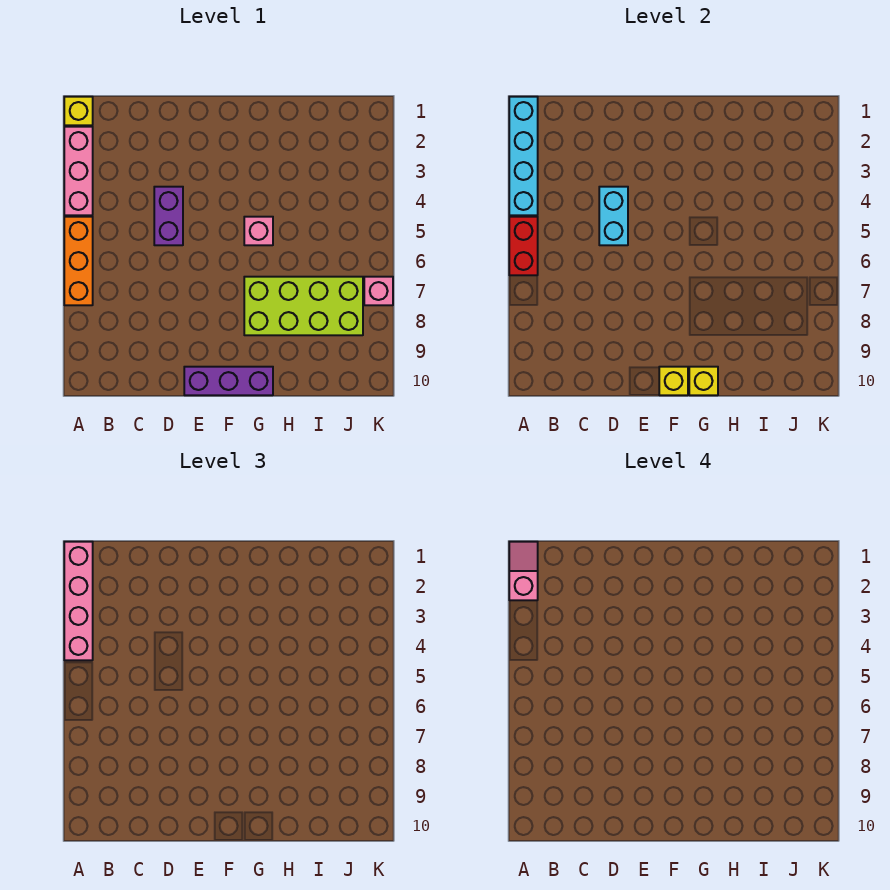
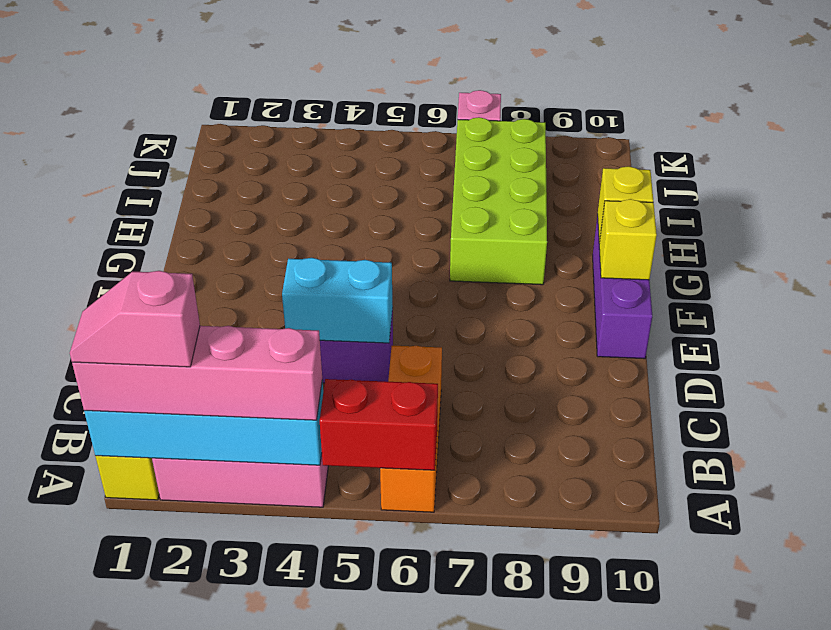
orange brick A5:A7 level 1 -> orange brick A6:C6 level 1
pink brick G5 level 1 -> none

